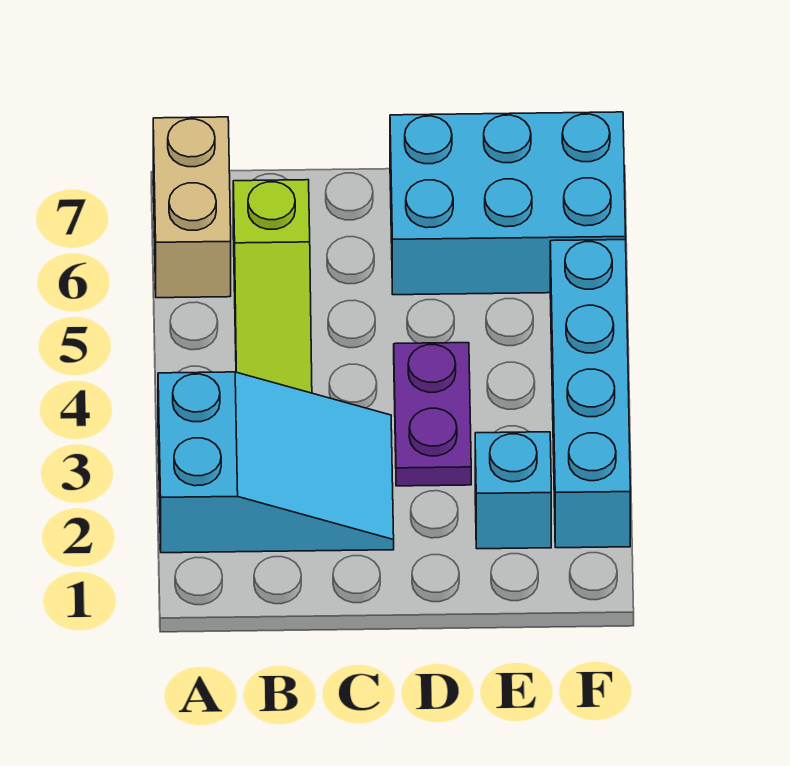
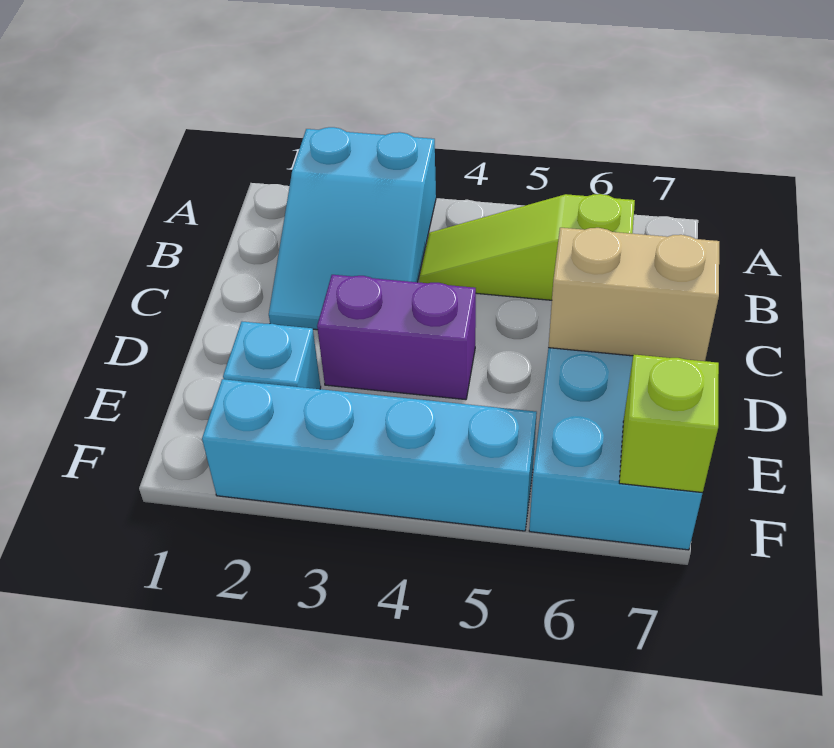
tan brick A6:A7 level 1 -> tan brick D6:D7 level 2
purple plate D3:D4 level 1 -> purple brick D3:D4 level 1
none -> lime brick F7 level 2

